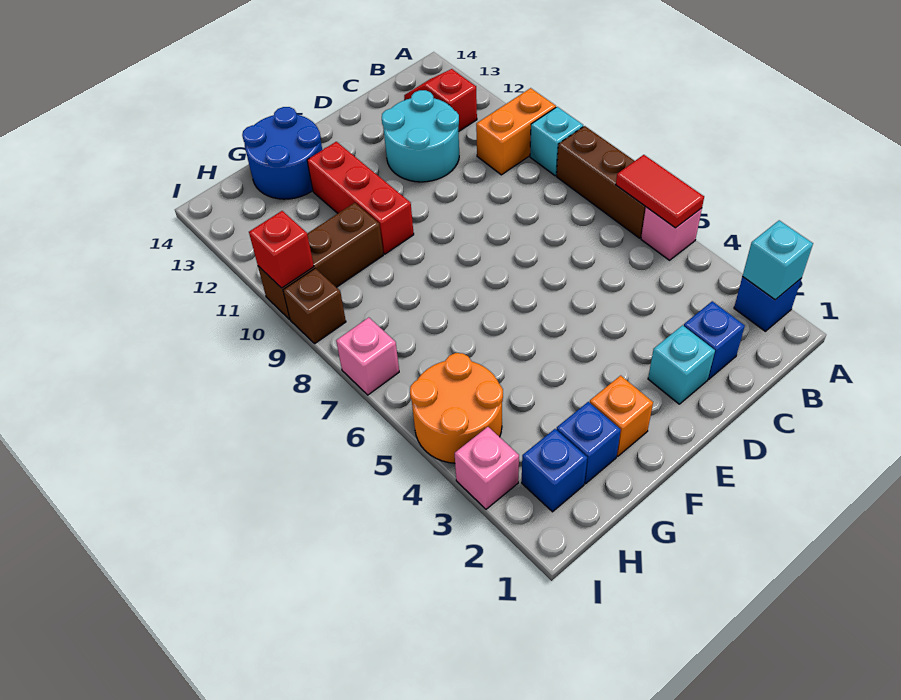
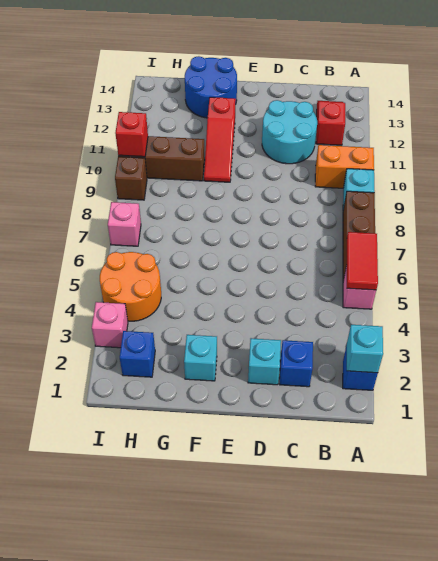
orange brick F2 level 1 -> cyan brick F2 level 1
red brick F10:F12 level 1 -> red slope F10:F12 level 1 top 12
blue brick G2 level 1 -> none

